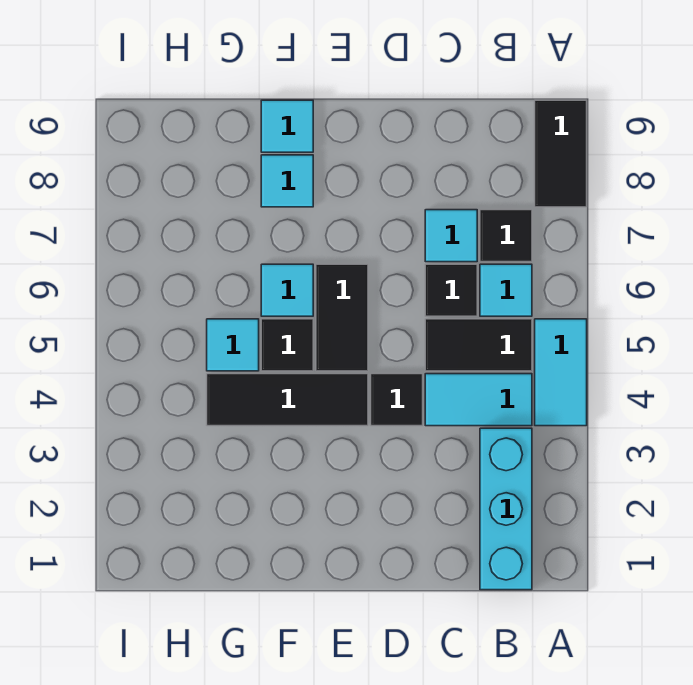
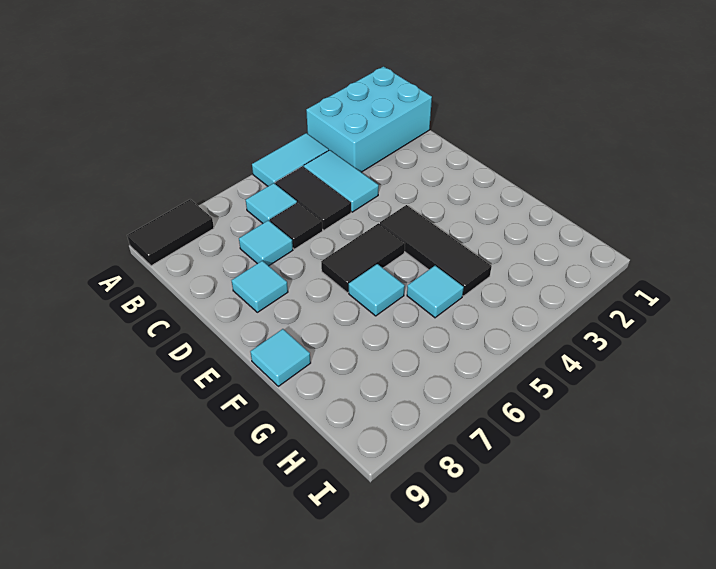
cyan brick B1:B3 level 1 -> cyan brick A1:B3 level 1
black tile B7 level 1 -> none
black tile D4 level 1 -> none
black tile F5 level 1 -> none
cyan tile F8 level 1 -> cyan tile D8 level 1

